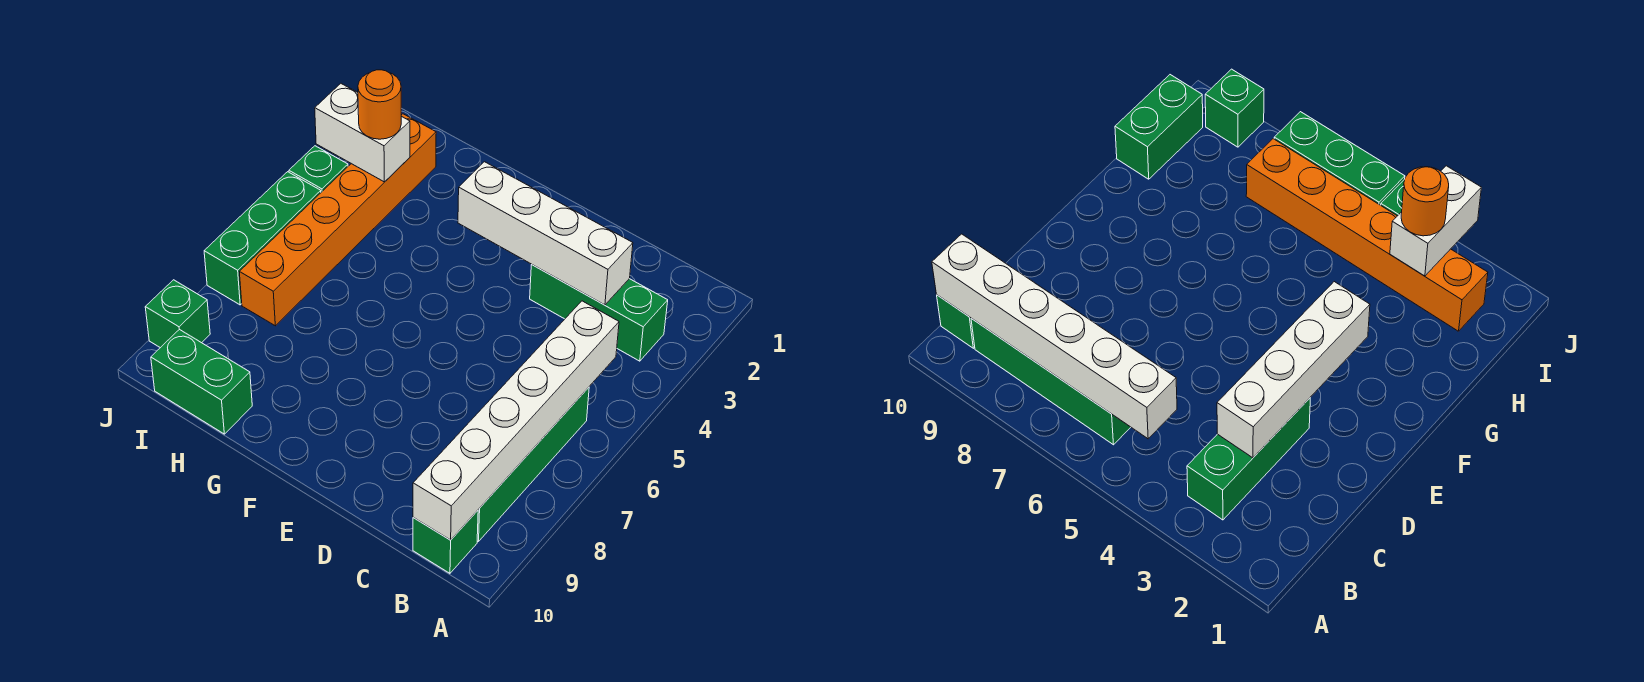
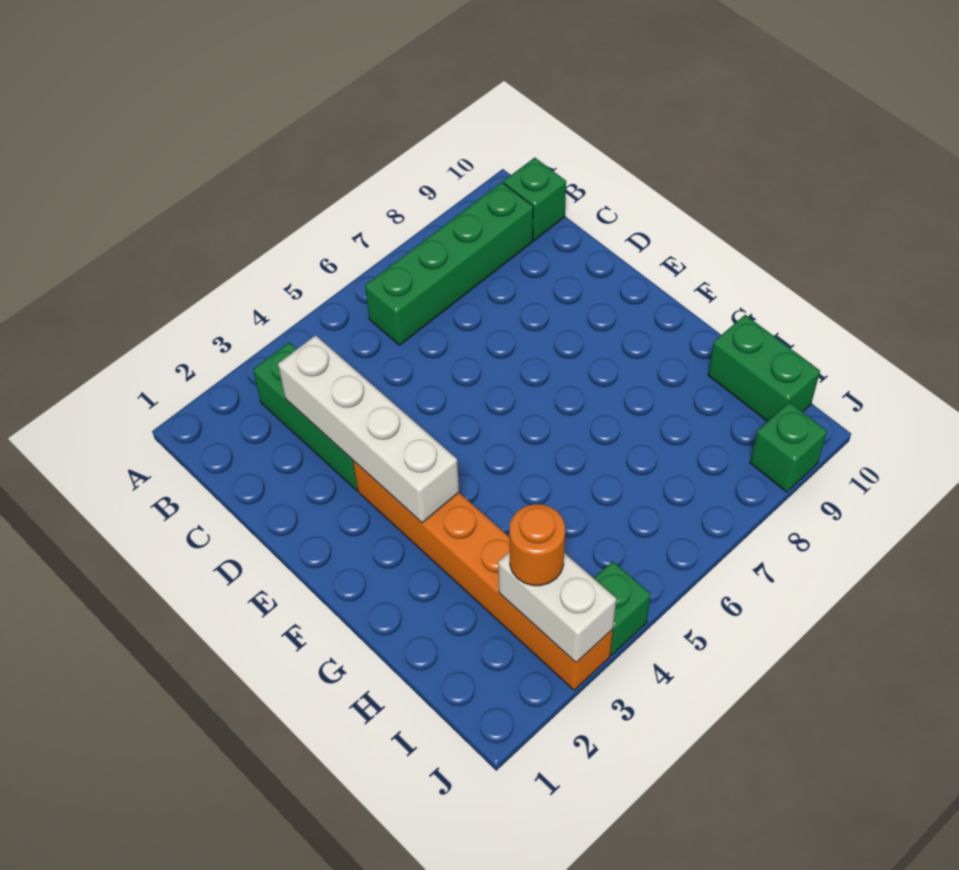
white brick B5:B10 level 2 -> none
orange brick I2:I7 level 1 -> orange brick E3:J3 level 1
green brick J5:J7 level 1 -> none

